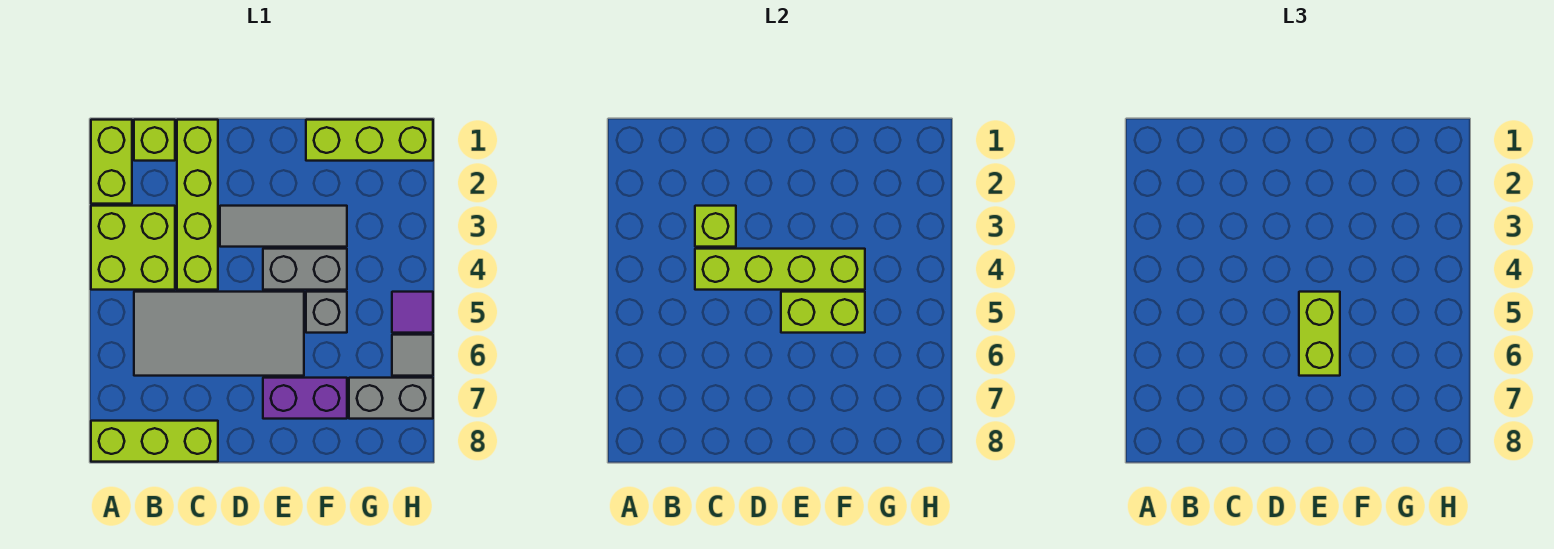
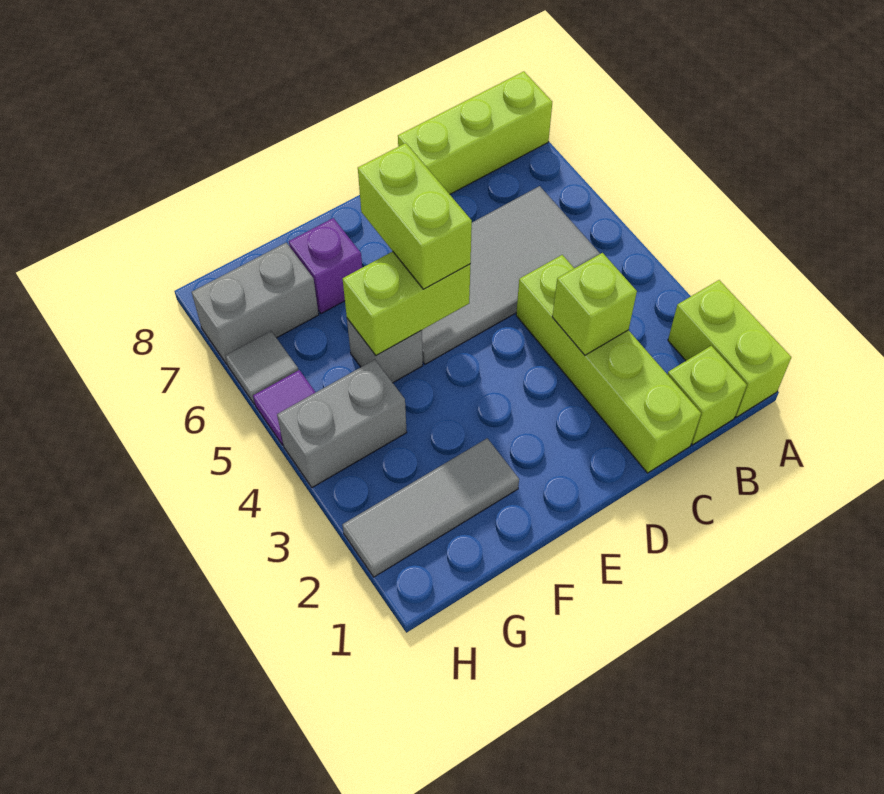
lime brick A3:B4 level 1 -> none
lime brick C4:F4 level 2 -> none
grey tile D3:F3 level 1 -> grey tile F2:H2 level 1
grey brick E4:F4 level 1 -> grey brick G4:H4 level 1
purple brick E7:F7 level 1 -> purple brick F7 level 1
lime brick F1:H1 level 1 -> none

